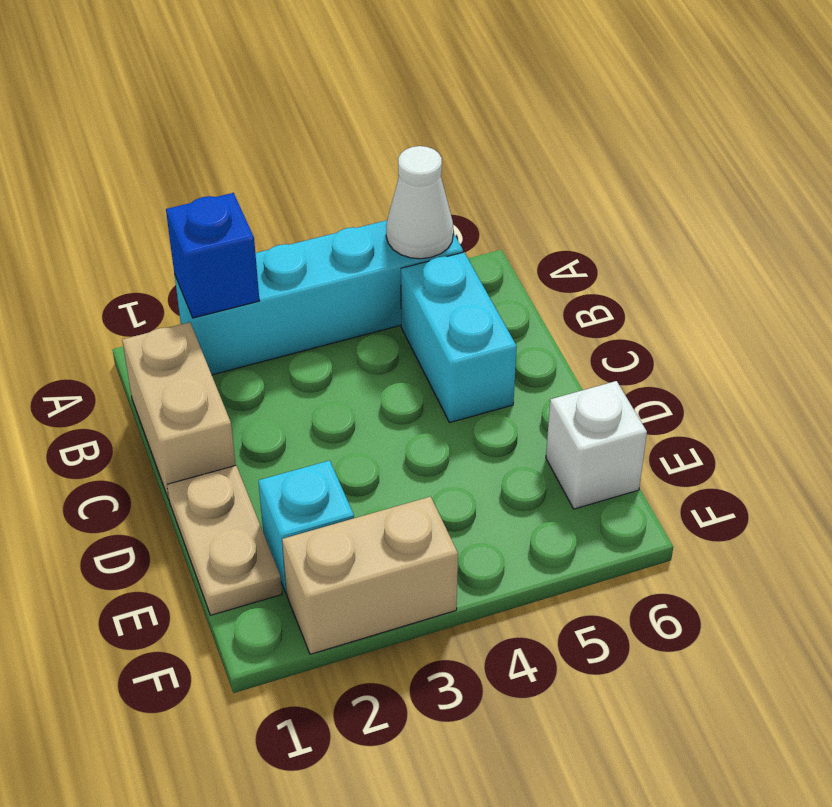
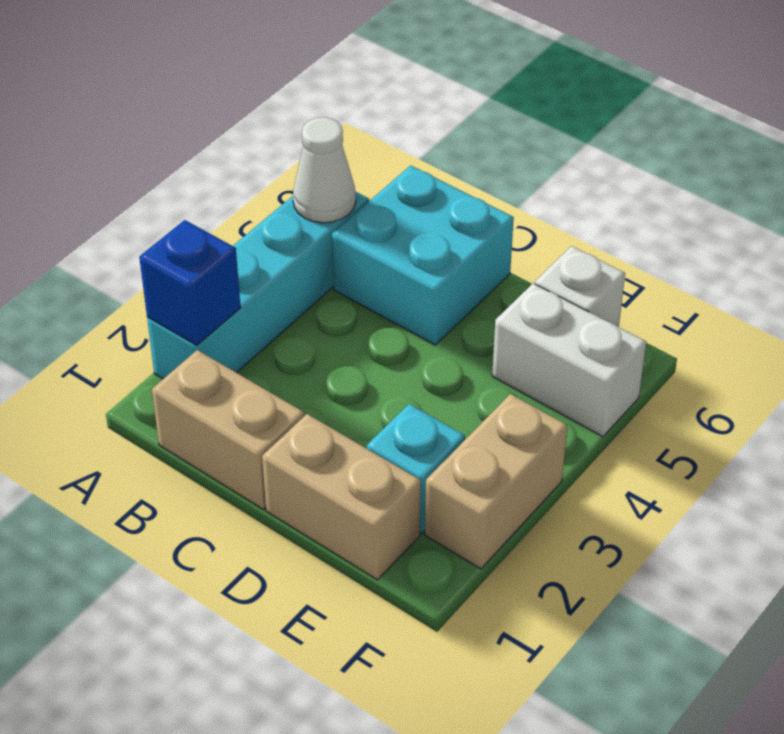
cyan brick B5:C5 level 1 -> cyan brick B5:C6 level 1
tan plate D1:E1 level 1 -> tan brick D1:E1 level 1
none -> white brick E5:F5 level 1

